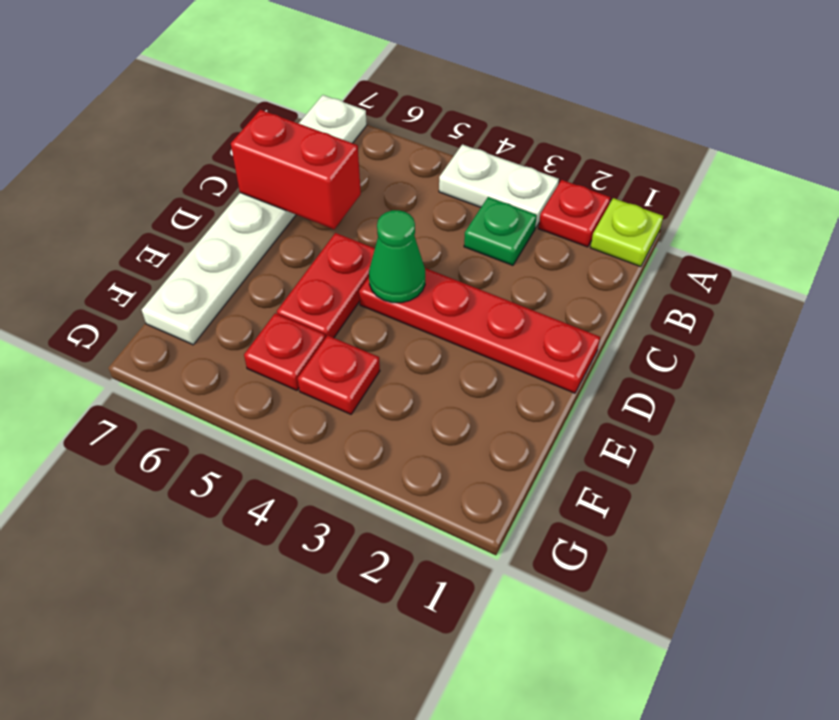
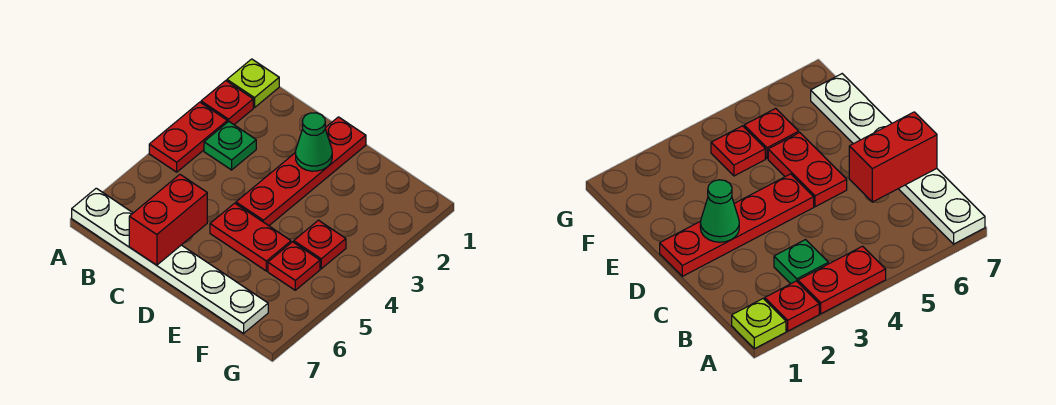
white plate A3:A4 level 1 -> red plate A3:A4 level 1
green cone D4 level 2 -> green cone D2 level 2

